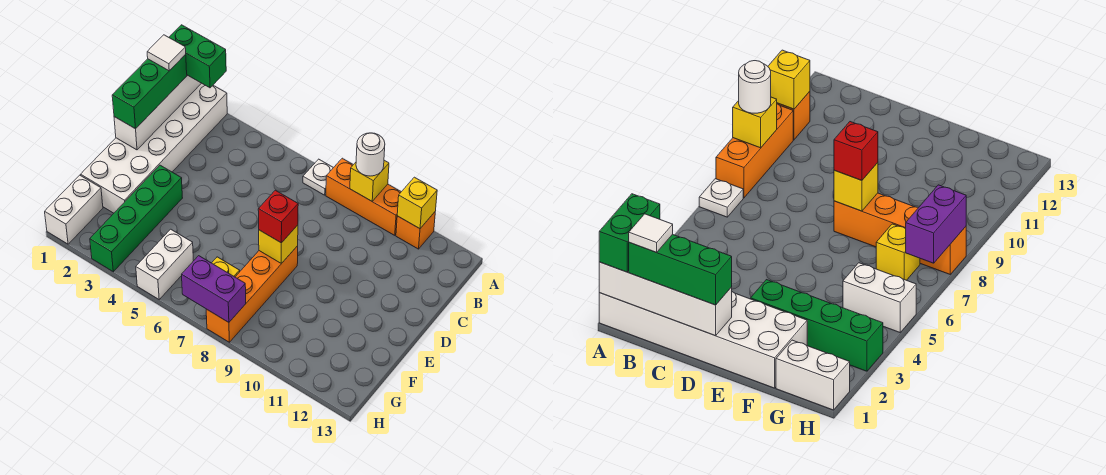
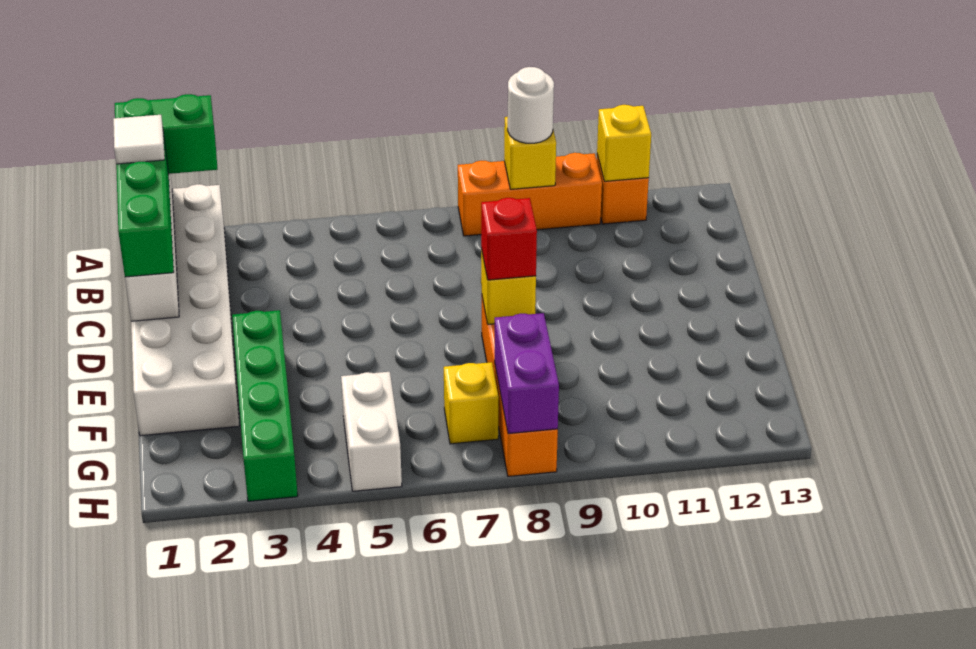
white plate A7 level 1 -> none
white brick G1:H1 level 1 -> none
purple brick H7:H8 level 2 -> purple brick G8:H8 level 2

